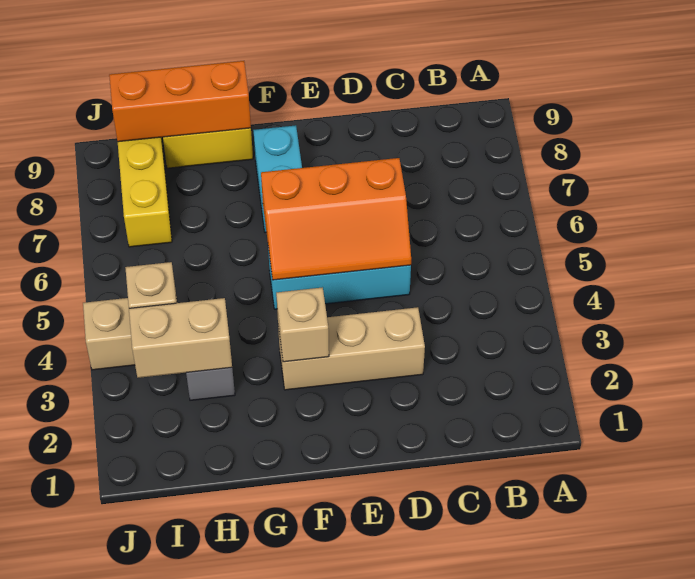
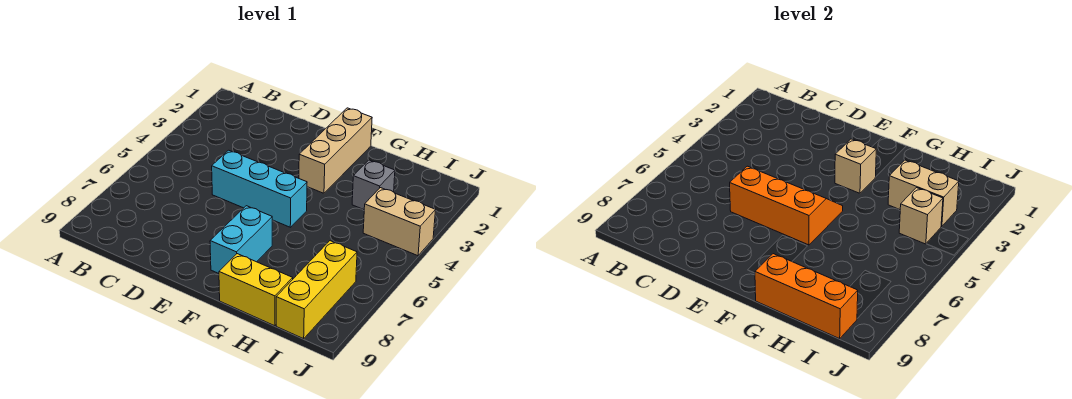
tan brick D3:F3 level 1 -> tan brick F1:F3 level 1

